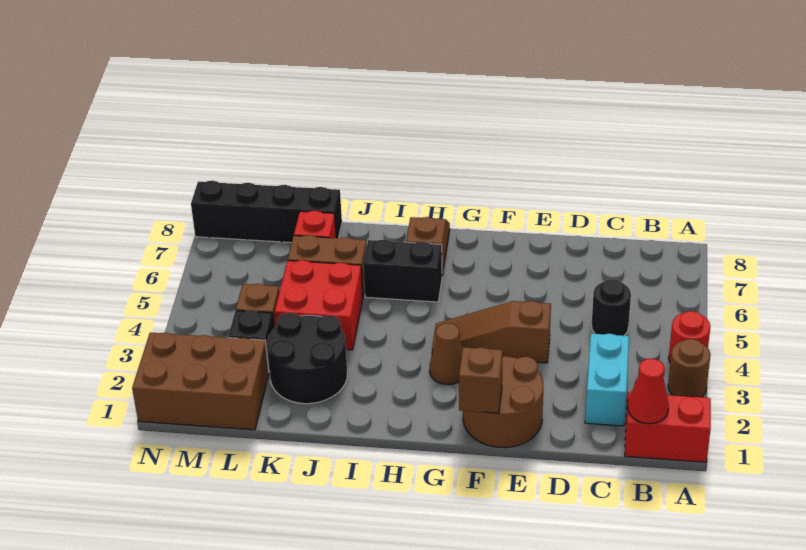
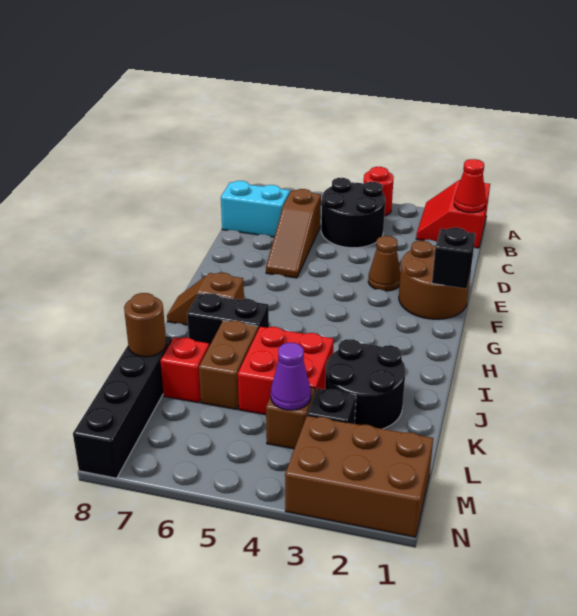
brown round brick A3 level 1 -> brown round brick K8 level 2
cyan brick C2:C3 level 1 -> cyan brick C7:C8 level 1
black round brick C5 level 1 -> black round brick B4:C5 level 1
brown slope E4:G4 level 1 top E -> brown slope C6:E6 level 1 top C
brown brick F1 level 2 -> black brick F1 level 2
brown cone G3 level 1 -> brown cone E3 level 1
black brick H6:I6 level 1 -> black brick I6:I7 level 1
brown brick L1:N2 level 1 -> brown brick M1:N3 level 1
none -> purple cone L4 level 2

